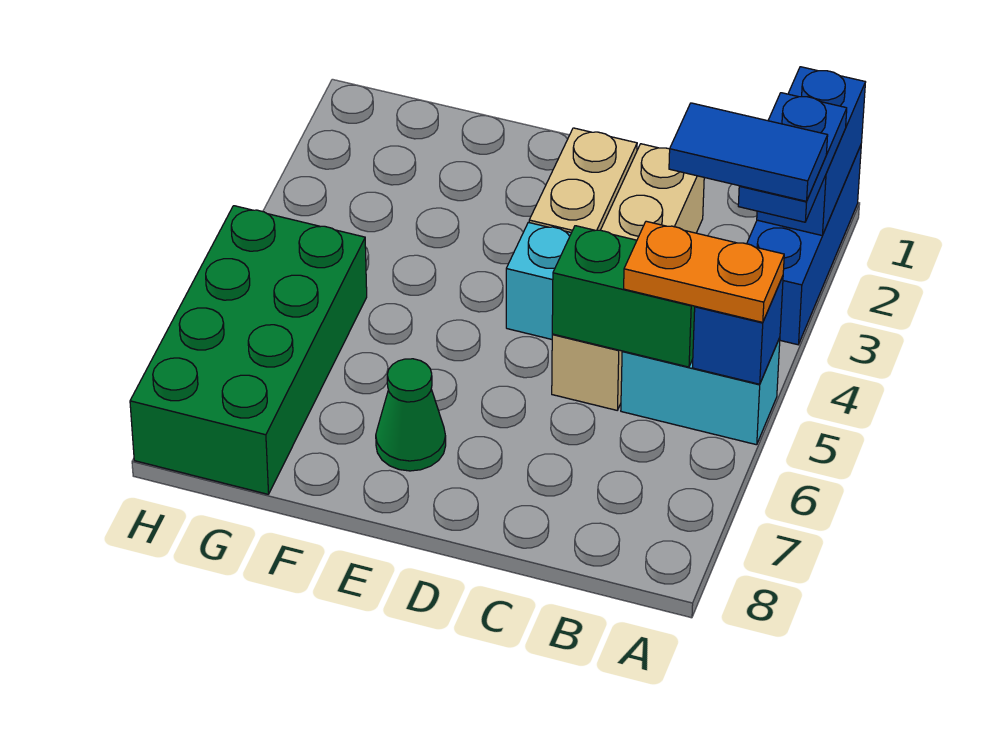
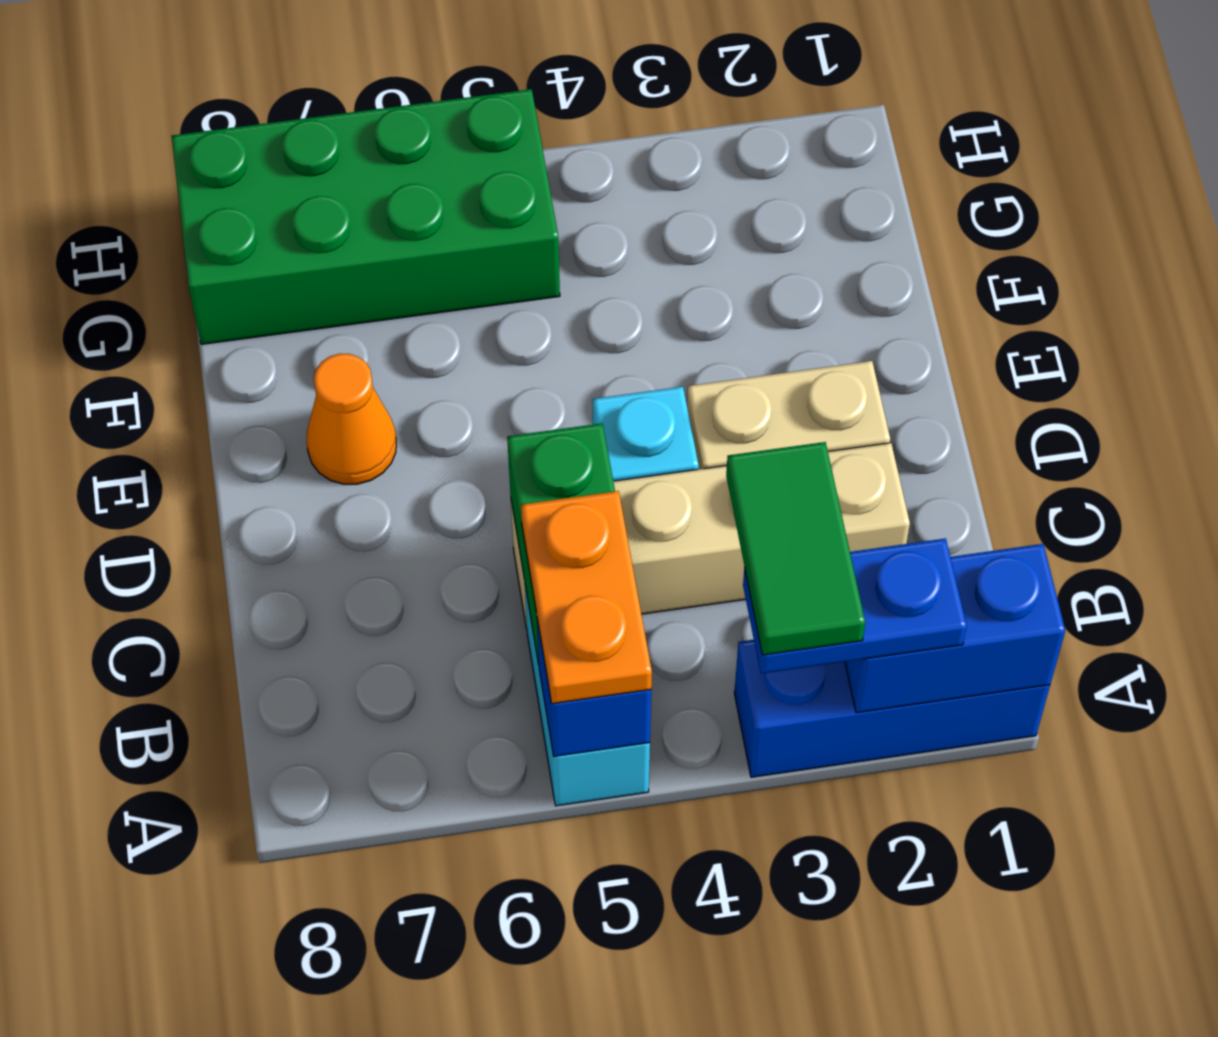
blue tile A3:B3 level 4 -> green tile A3:B3 level 4
green cone E7 level 1 -> orange cone E7 level 1

